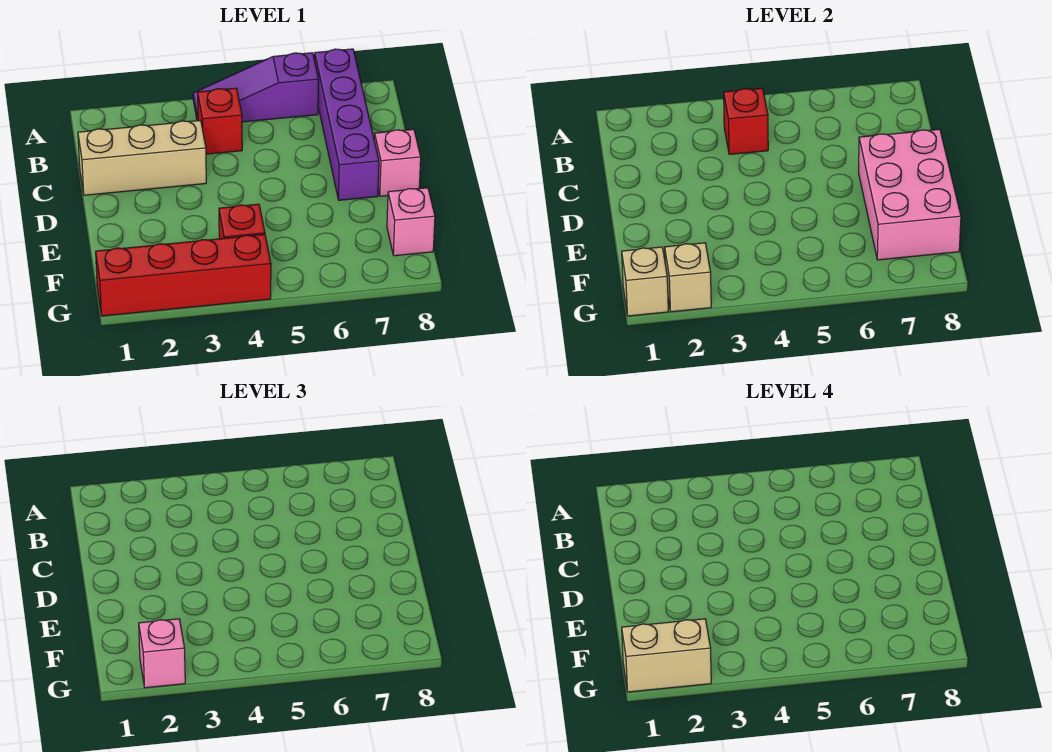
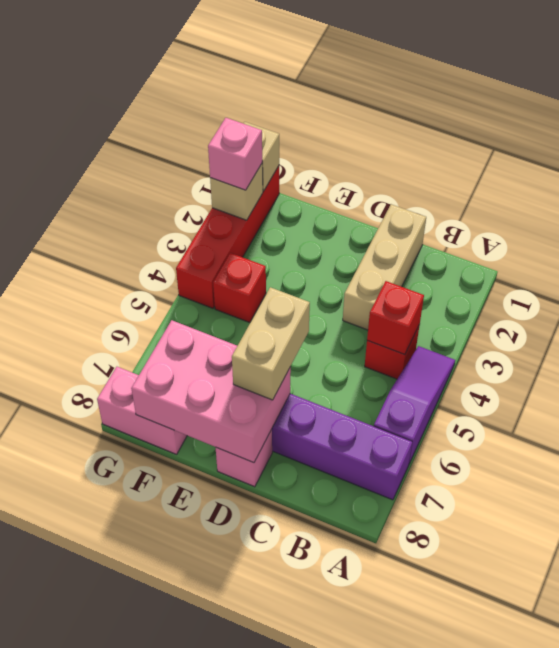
pink brick F8 level 1 -> pink brick F8:G8 level 1
tan brick G1:G2 level 4 -> tan brick D6:D7 level 3

